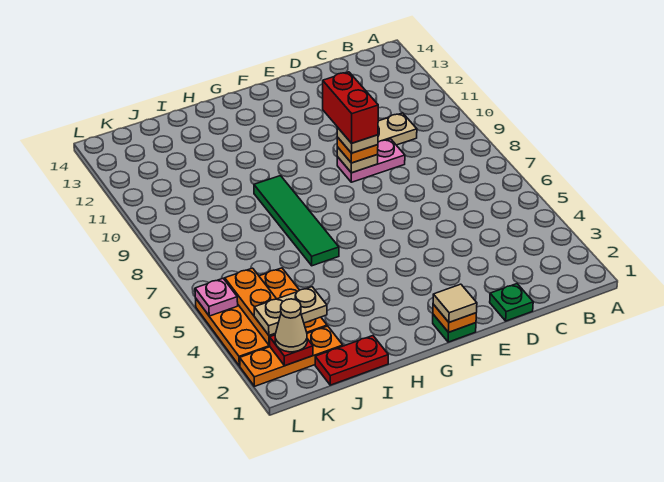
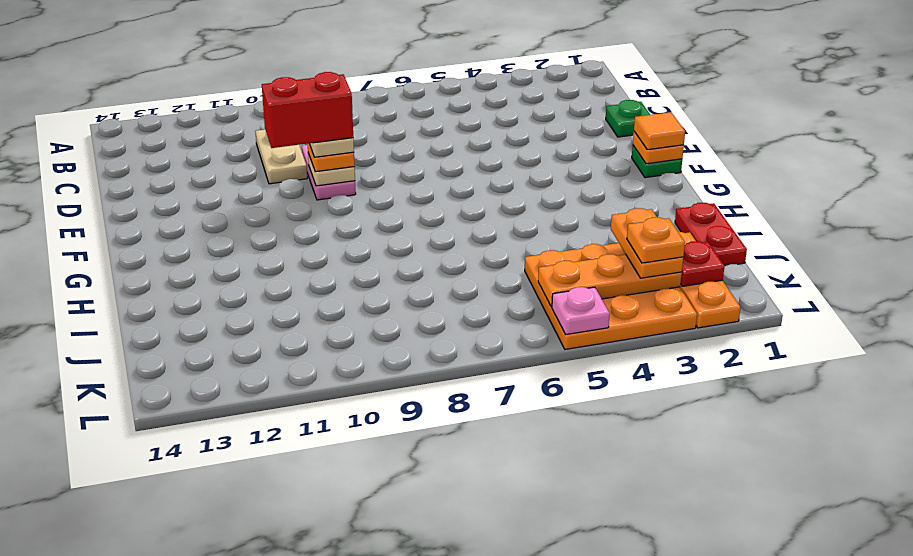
tan tile F1 level 3 -> orange tile F1 level 3
green tile H6:H9 level 1 -> none
tan plate J3:K3 level 3 -> orange plate J3:K3 level 3
tan cone K2 level 3 -> none
none -> orange plate K3 level 4

